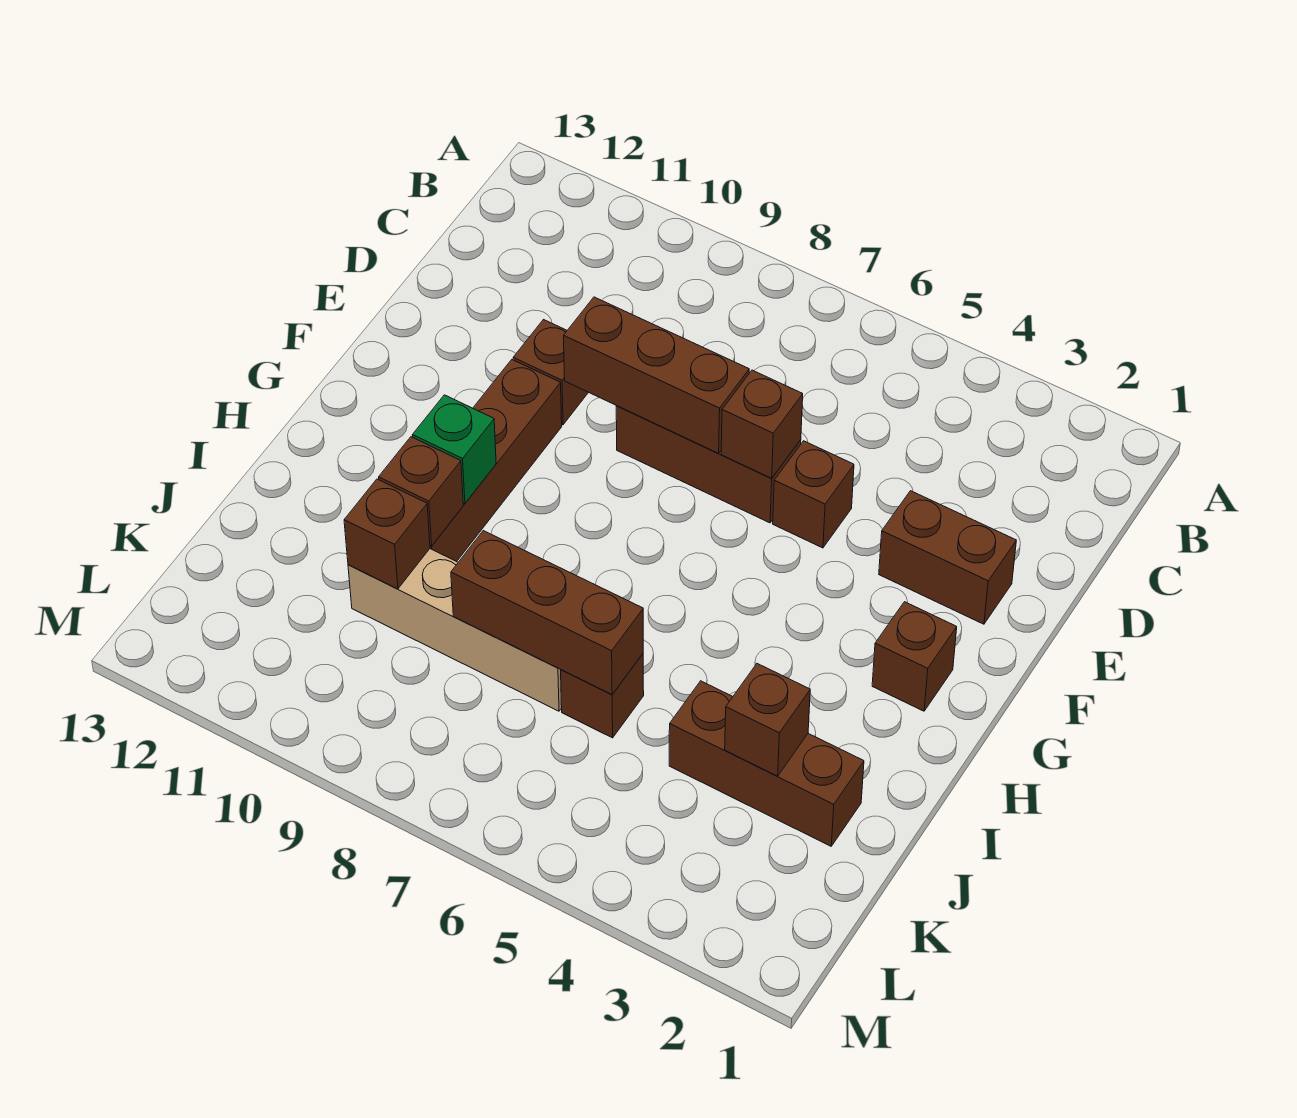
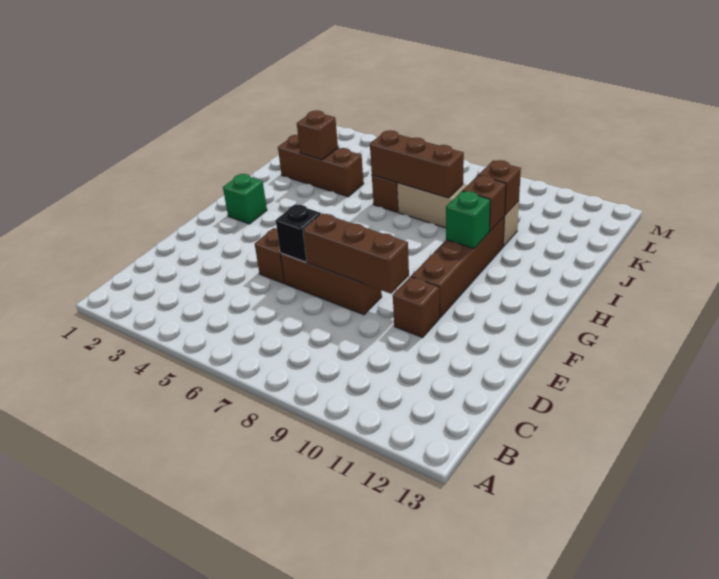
brown brick E2:E3 level 1 -> none
brown brick E6 level 2 -> black brick E6 level 2
brown brick G2 level 1 -> green brick G2 level 1

